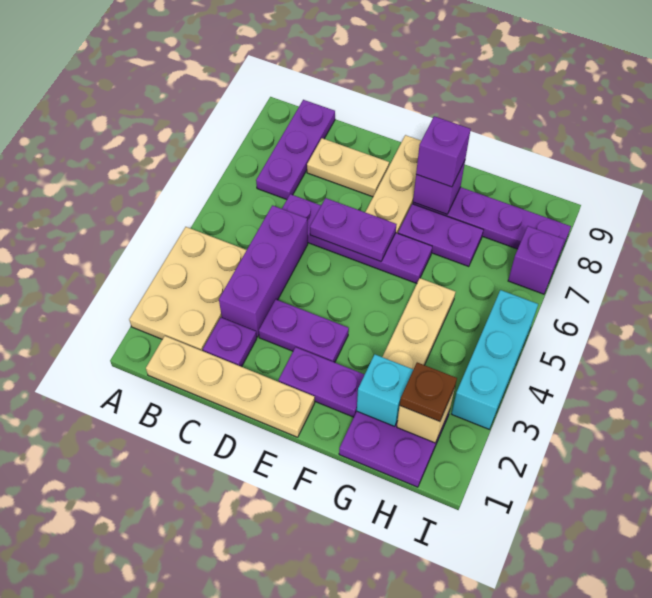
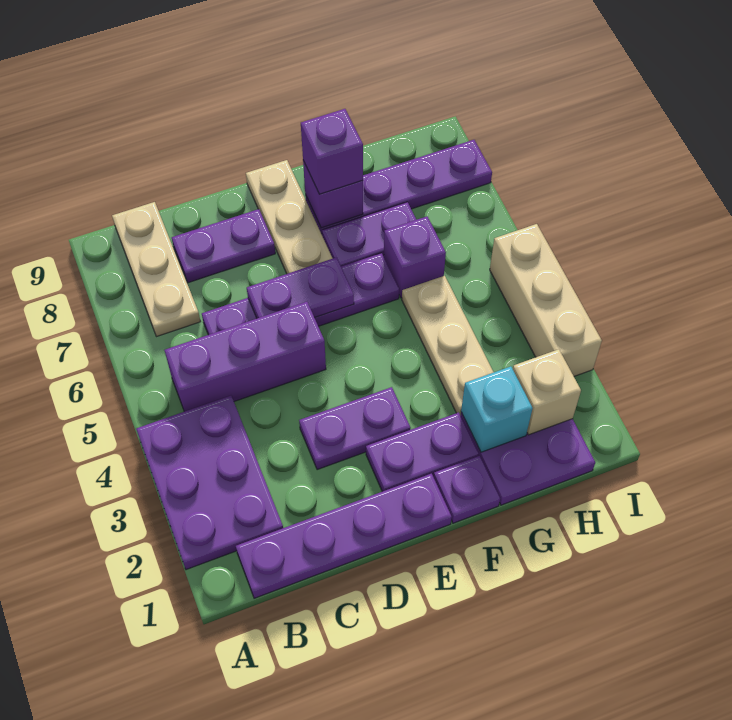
tan plate A2:B4 level 1 -> purple plate A2:B4 level 1
tan plate B1:E1 level 1 -> purple plate B1:E1 level 1
purple plate B7:B9 level 1 -> tan plate B7:B9 level 1
purple plate C2 level 1 -> purple plate F1 level 1
purple brick C3:C5 level 1 -> purple brick B5:D5 level 1
tan plate C8:D8 level 1 -> purple plate C8:D8 level 1
brown plate H2 level 3 -> none
cyan brick I3:I5 level 1 -> tan brick I3:I5 level 1
purple brick I7 level 1 -> purple brick G6 level 1

